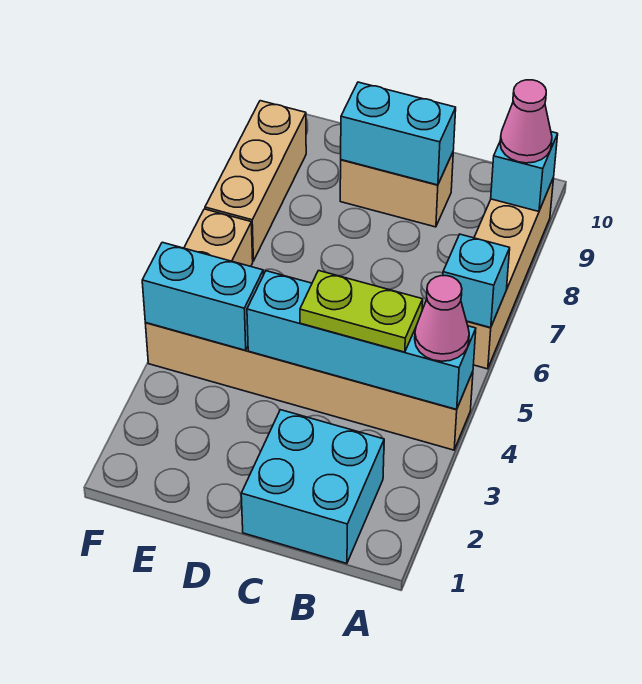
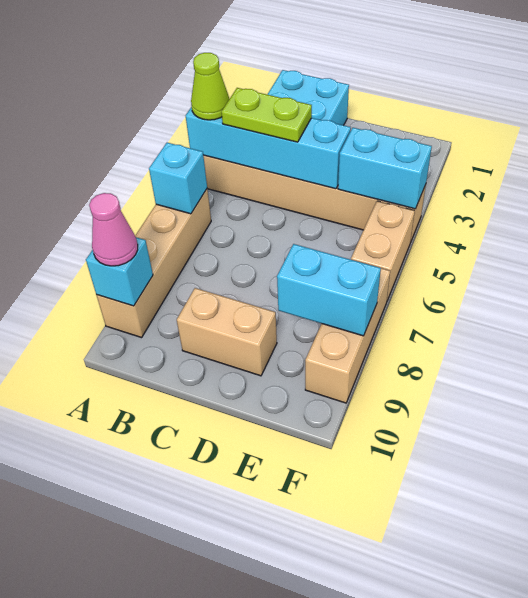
pink cone A4 level 3 -> lime cone A4 level 3
cyan brick C9:D9 level 2 -> cyan brick E8:F8 level 2

